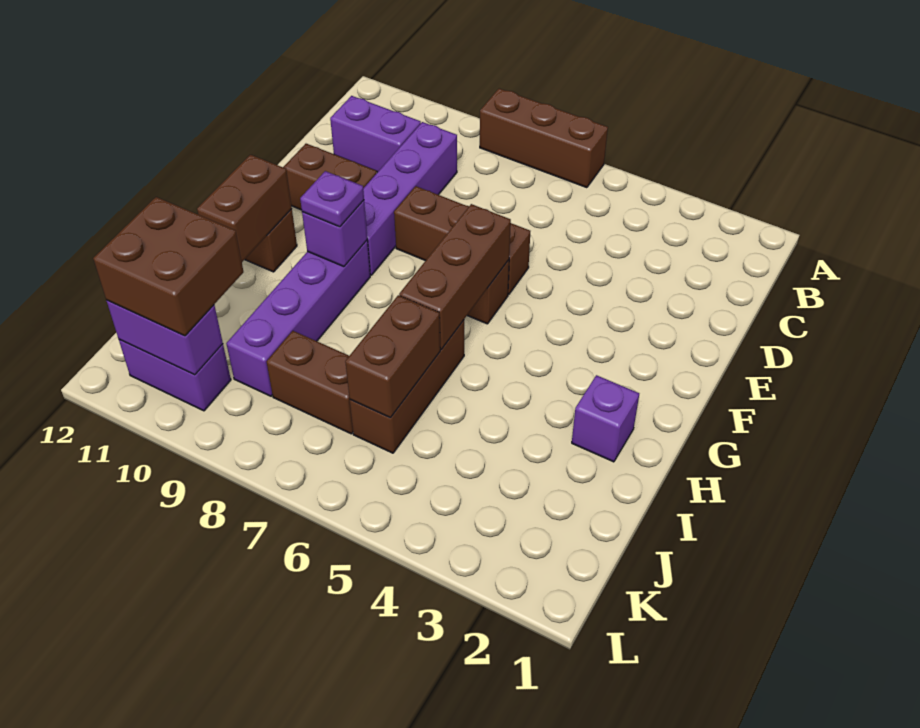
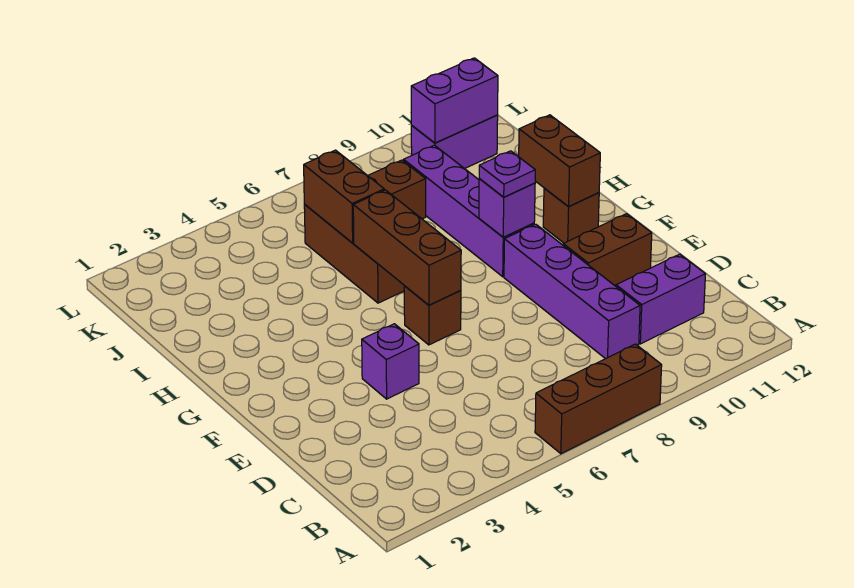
brown brick E6:E8 level 1 -> none
purple brick H2 level 1 -> purple brick E4 level 1
brown brick J10:K11 level 3 -> none

